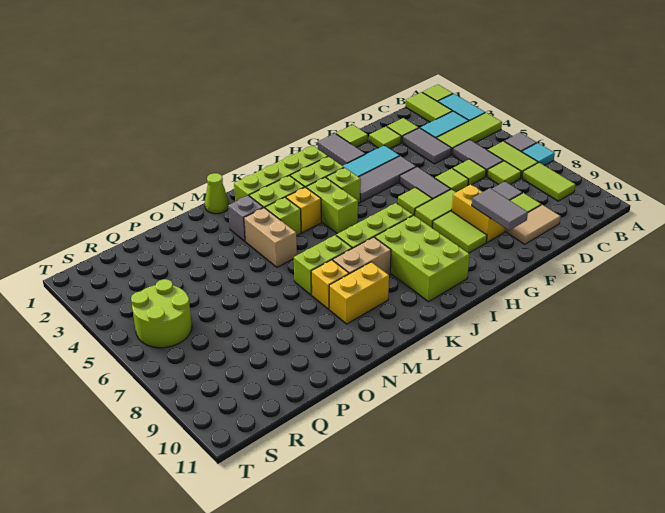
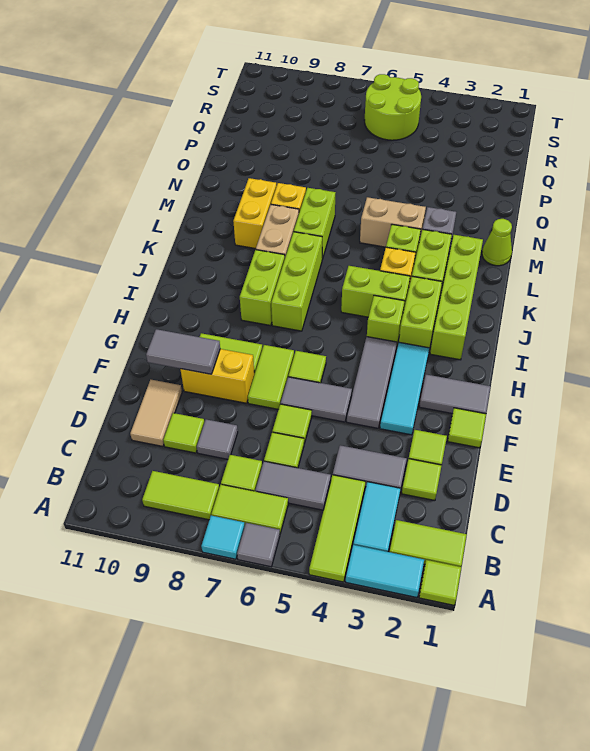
lime brick I8:J10 level 1 -> lime brick I8:J8 level 1

